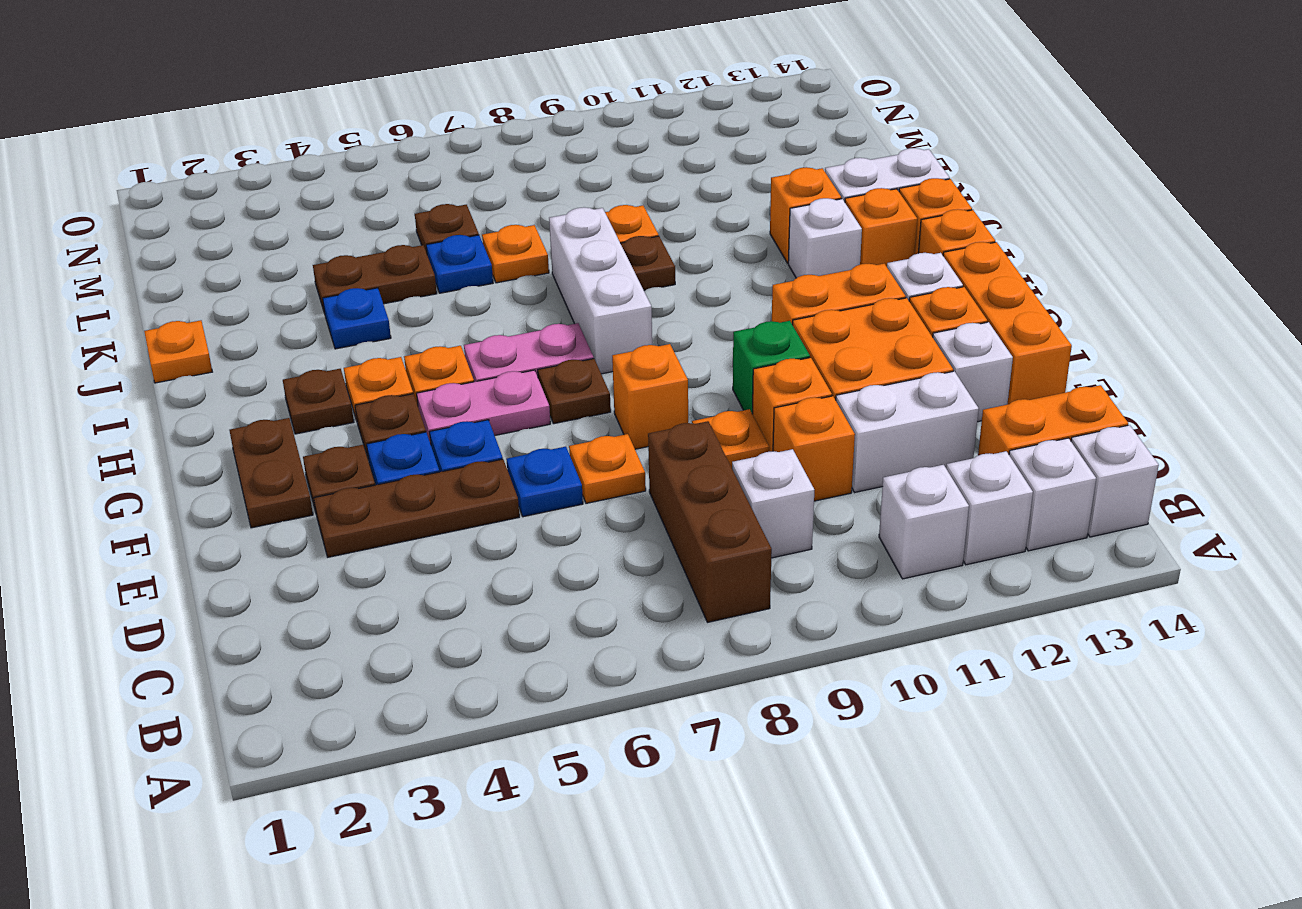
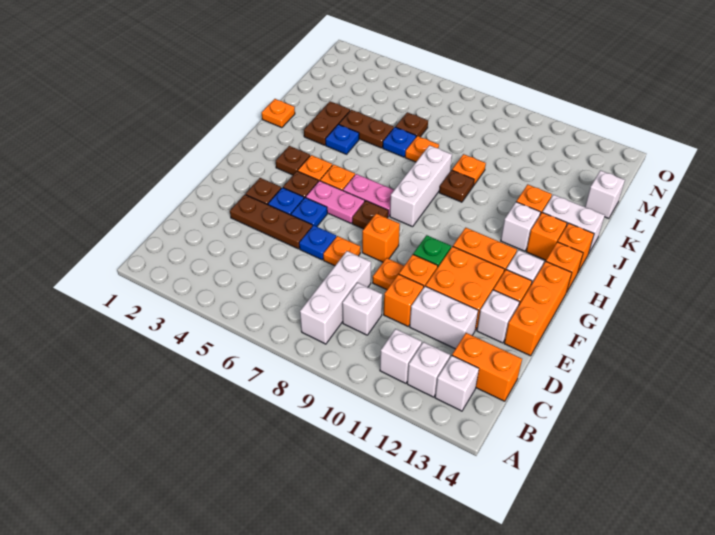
brown brick B8:D8 level 1 -> white brick B8:D8 level 1
white brick B14 level 1 -> white brick L14 level 1
brown plate F2:G2 level 1 -> brown plate J3:K3 level 1

